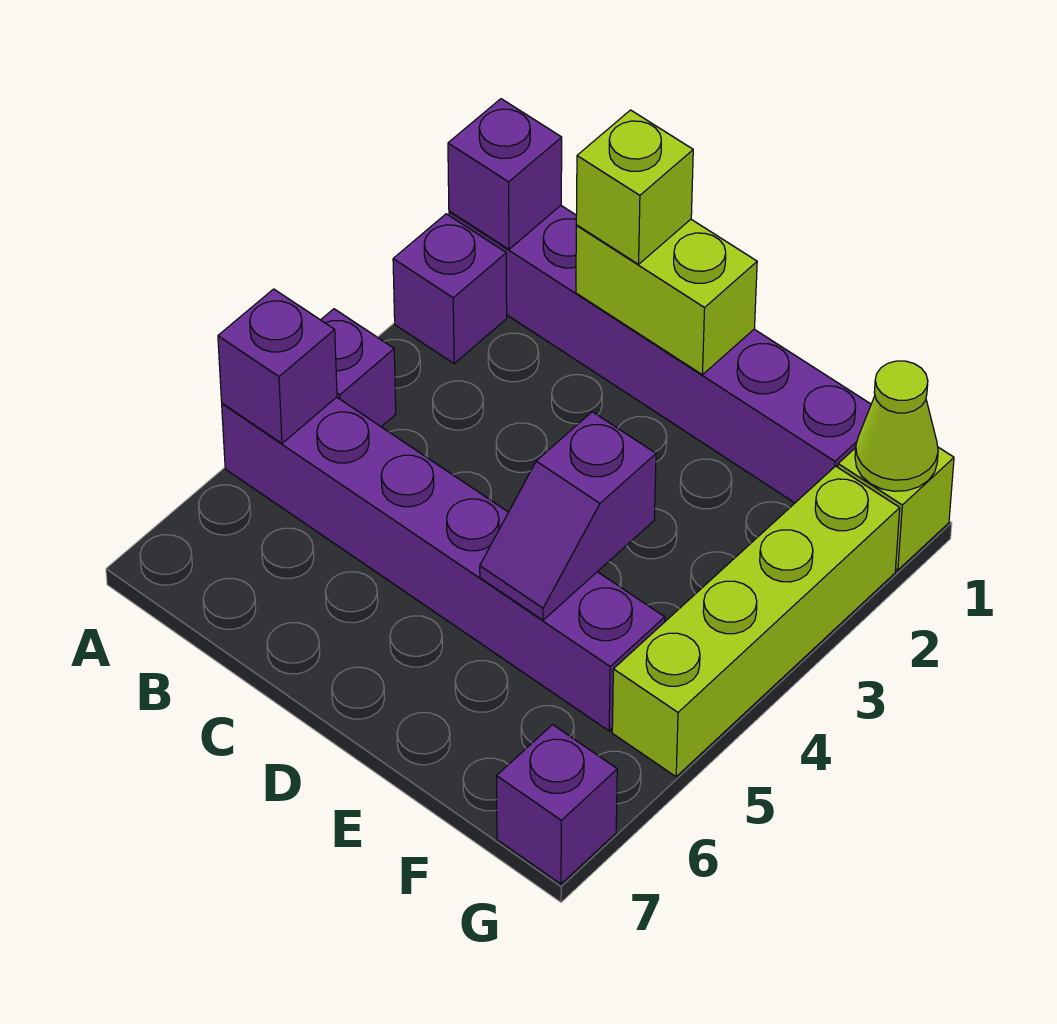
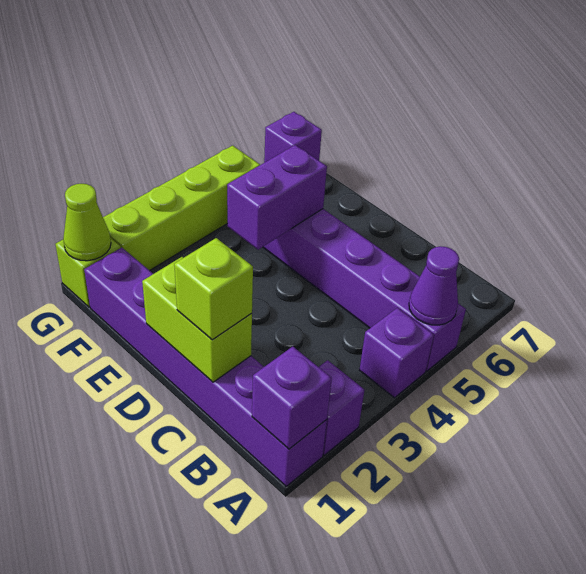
purple brick A5 level 2 -> purple cone A5 level 2
purple slope E4:E5 level 2 top 4 -> purple brick E4:E5 level 2

